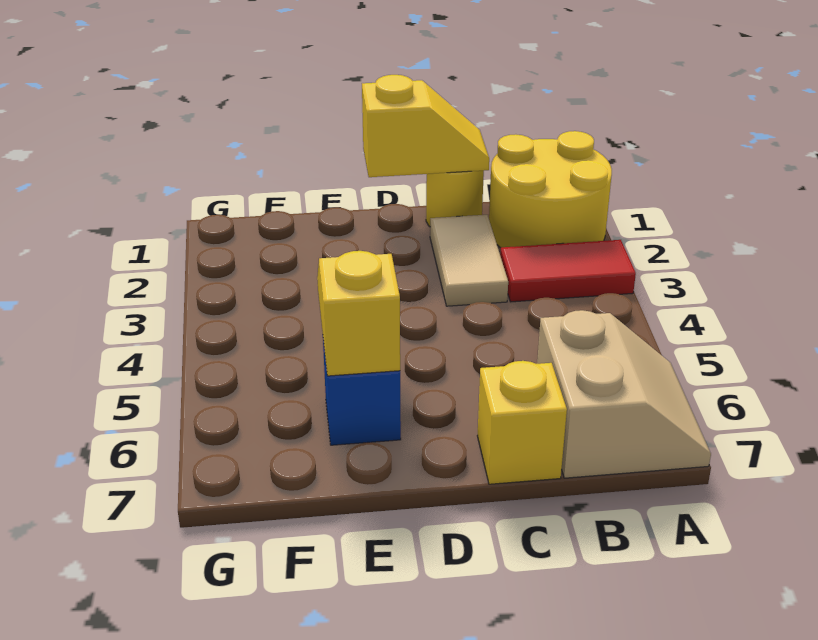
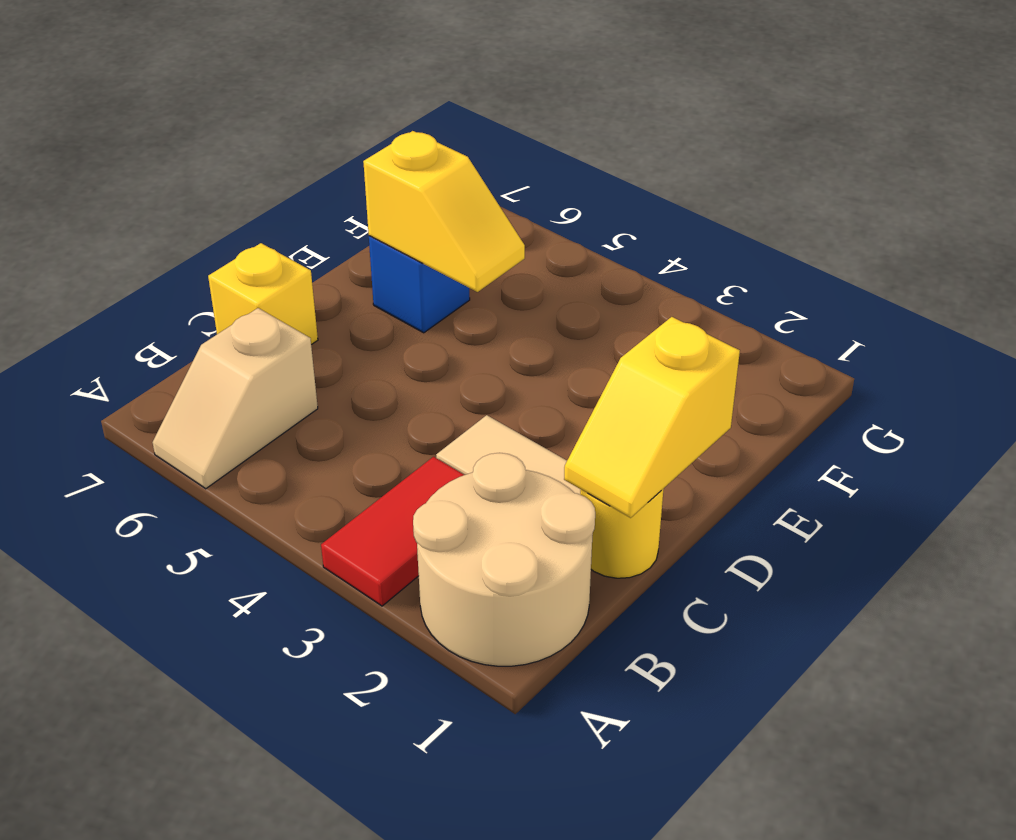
yellow round brick A1:B2 level 1 -> tan round brick A1:B2 level 1
tan slope A6:B7 level 1 top B -> tan slope A6:B6 level 1 top B

